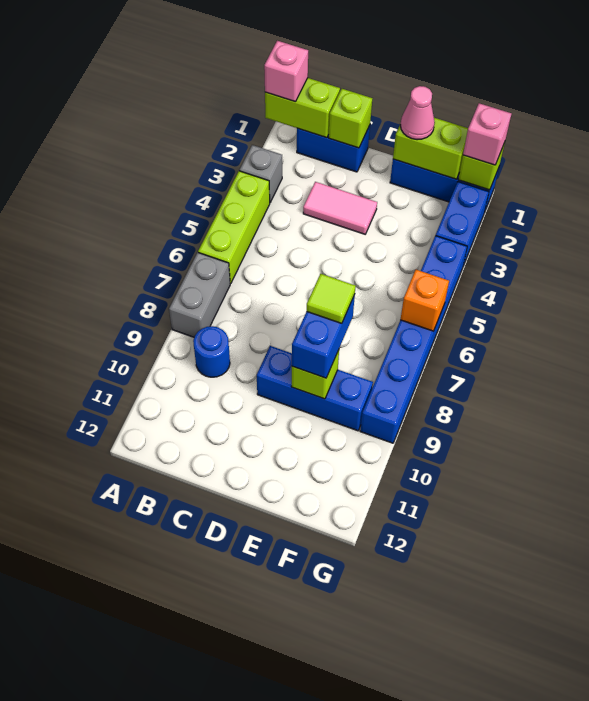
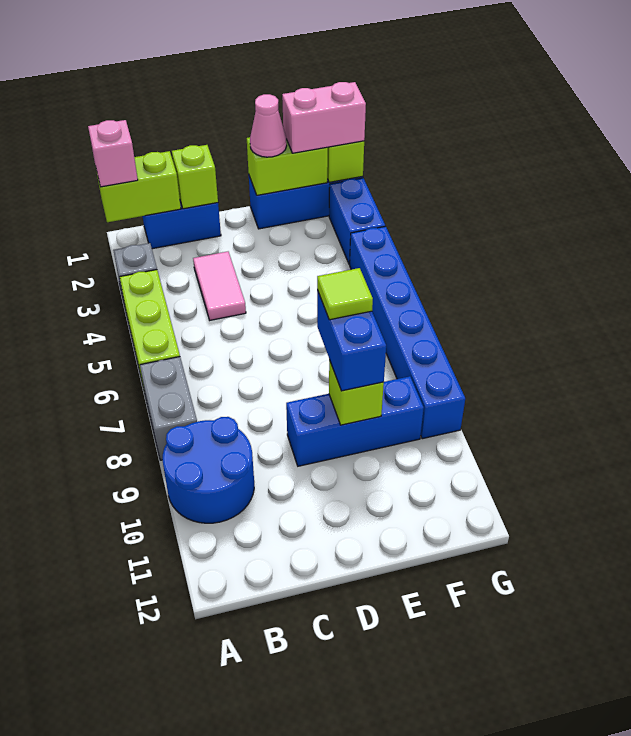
blue round brick B9 level 1 -> blue round brick A9:B10 level 1
pink tile C3:D3 level 1 -> pink tile C3:C4 level 1
pink brick G1 level 3 -> pink brick F1:G1 level 3
orange brick G6 level 2 -> none

